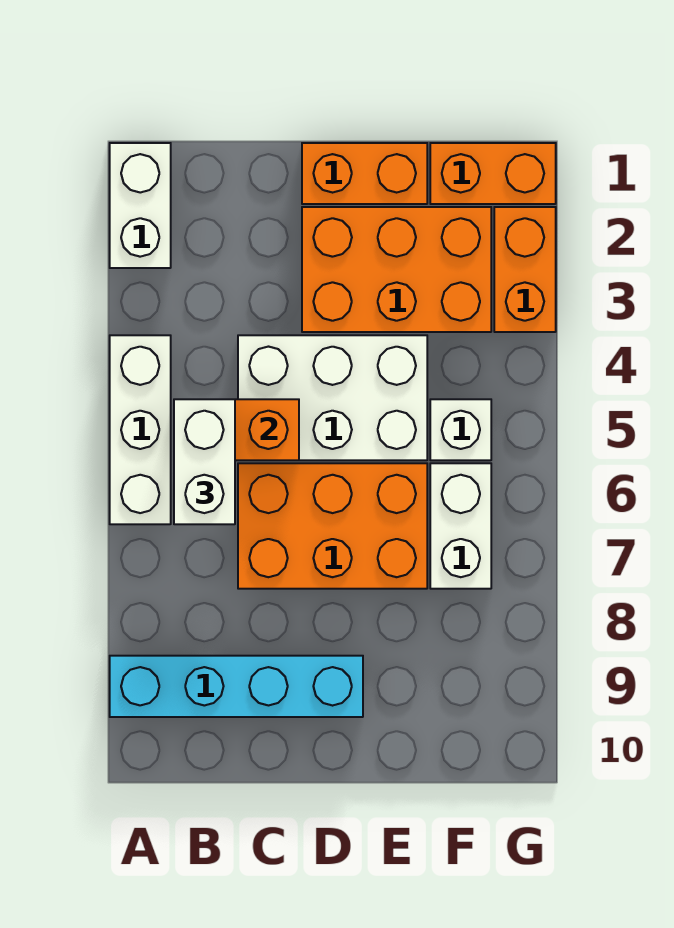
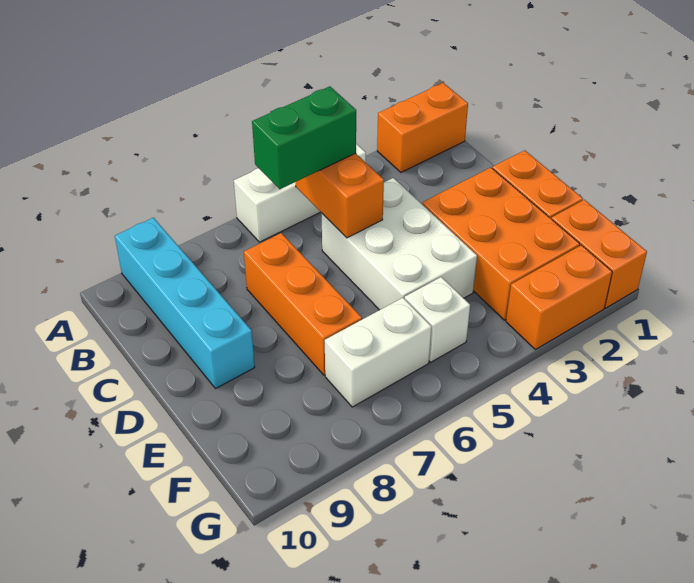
white brick A1:A2 level 1 -> orange brick A1:A2 level 1
white brick B5:B6 level 3 -> green brick B5:B6 level 3
orange brick C6:E7 level 1 -> orange brick C7:E7 level 1

